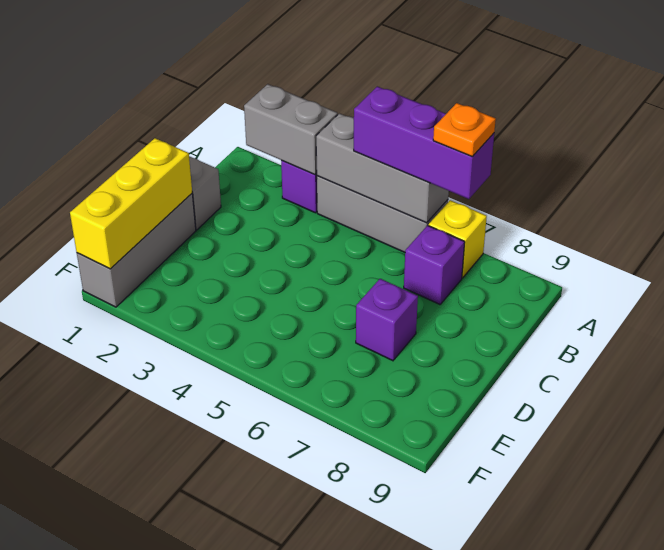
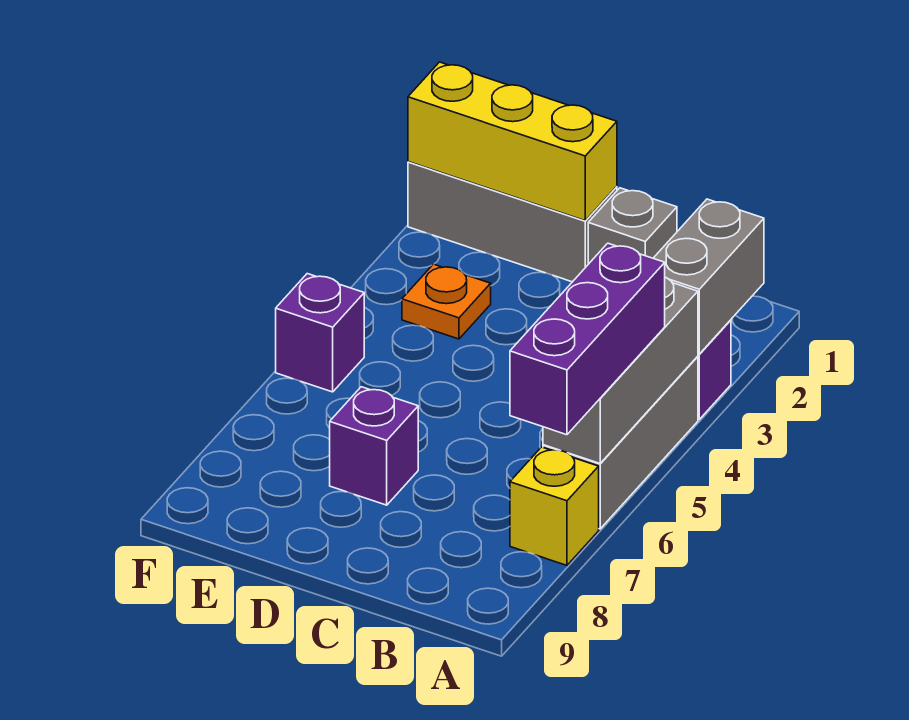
orange plate A7 level 4 -> orange plate E3 level 1
purple brick B7 level 1 -> purple brick F5 level 1

